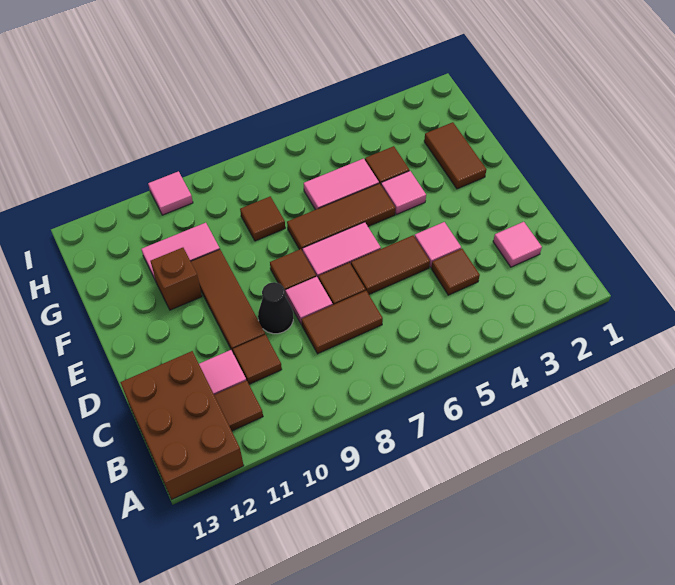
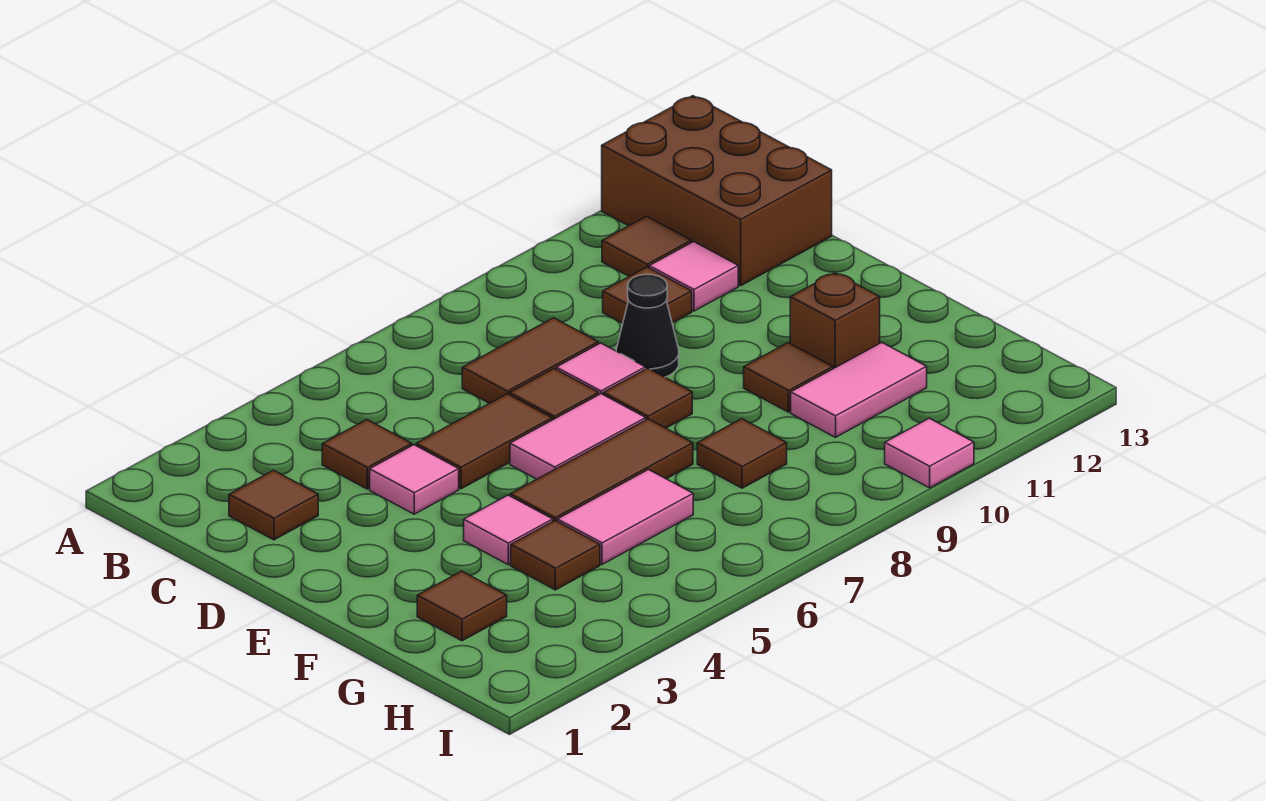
pink tile C2 level 1 -> brown tile C2 level 1
brown tile D10:F10 level 1 -> brown tile F10 level 1
brown tile F2:G2 level 1 -> brown tile G2 level 1

